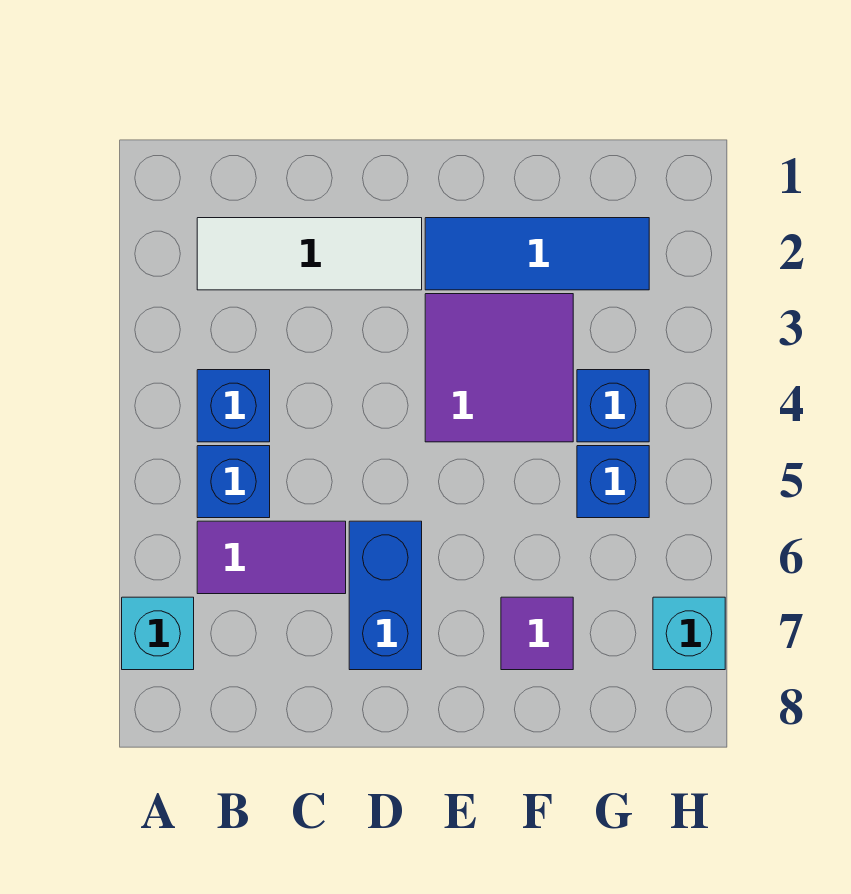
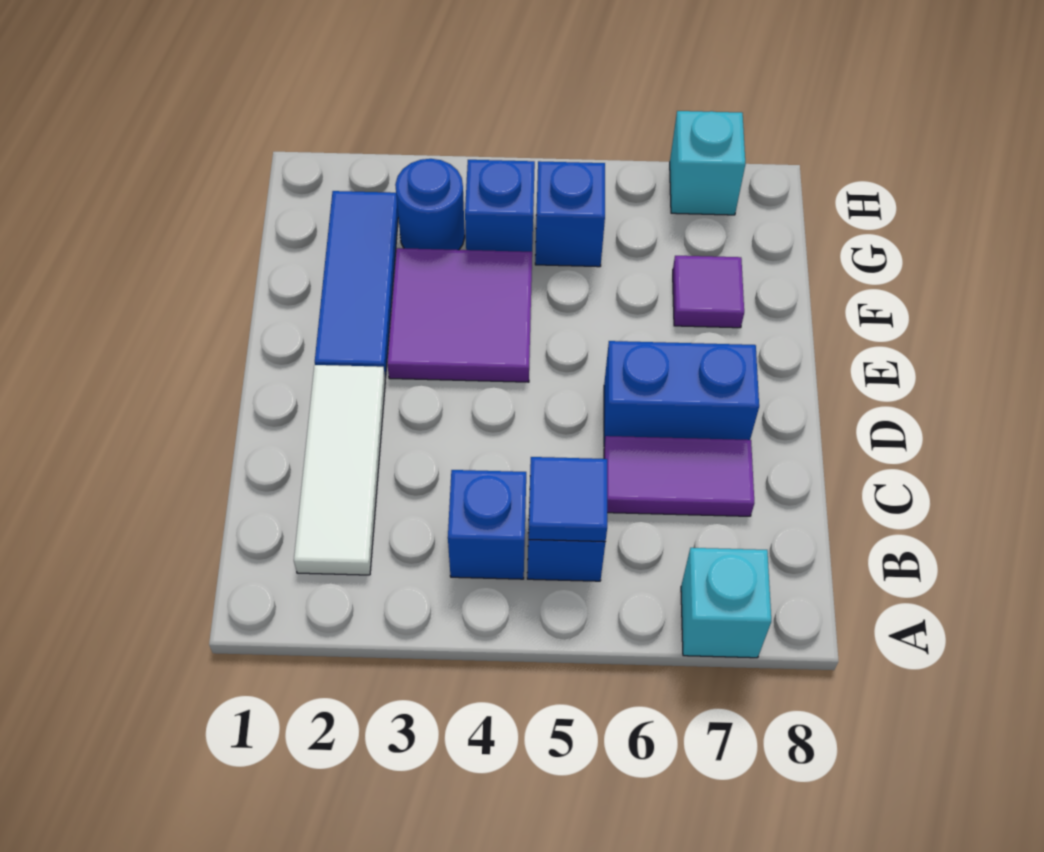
none -> blue tile B5 level 2
purple tile B6:C6 level 1 -> purple tile C6:C7 level 1
none -> blue round brick G3 level 1

